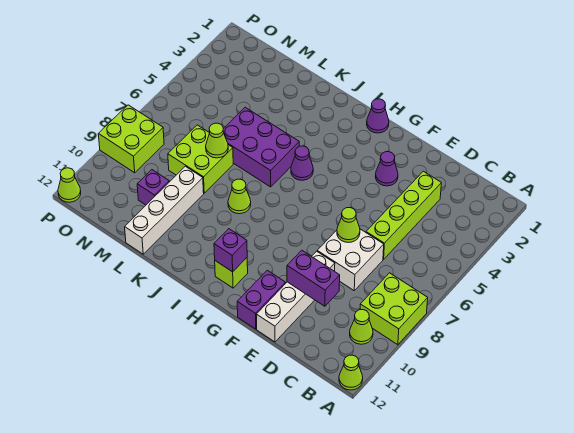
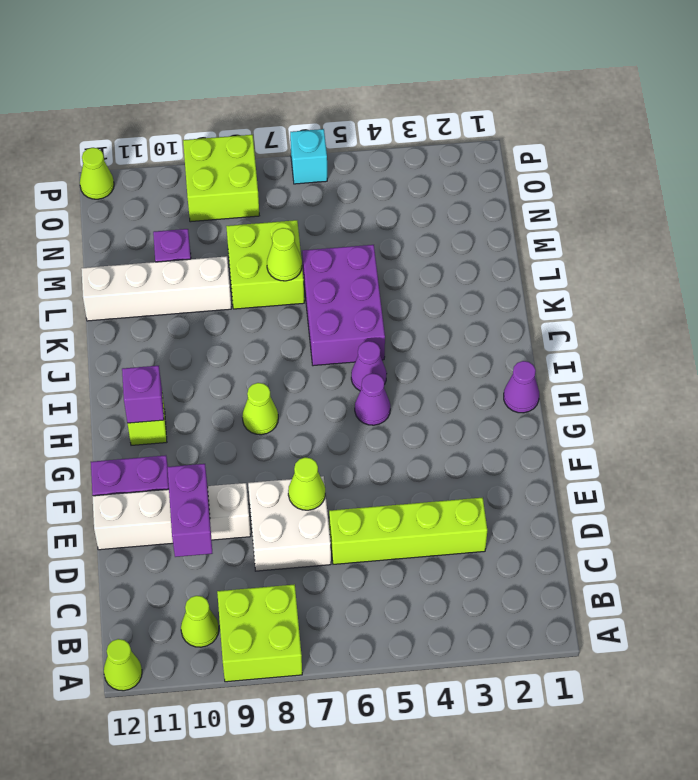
purple cone F3 level 1 -> purple cone H5 level 1
lime cone J8 level 1 -> lime cone H8 level 1
none -> cyan brick P6 level 1

